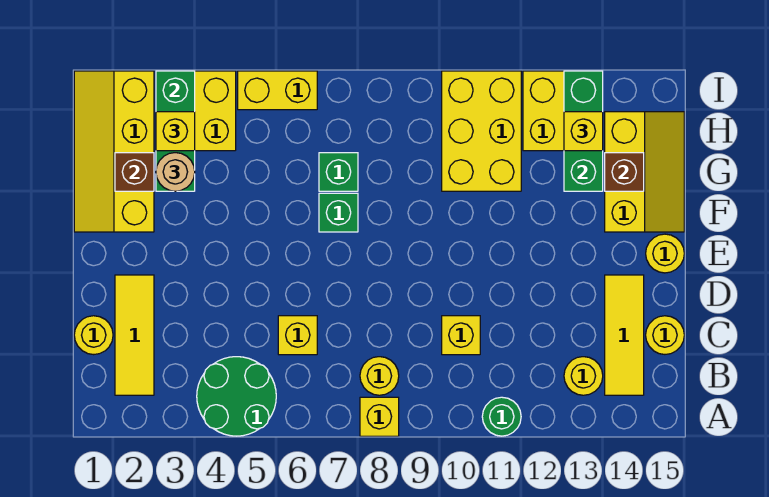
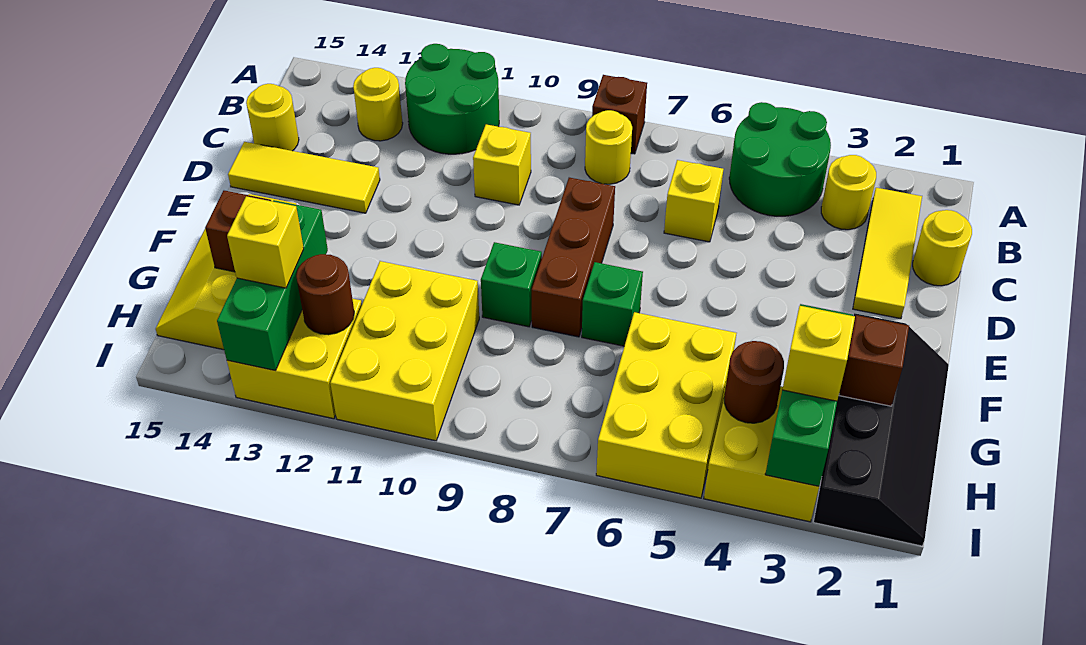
yellow brick A8 level 1 -> brown brick A8 level 1
green round brick A11 level 1 -> green round brick A11:B12 level 1
yellow tile B14:D14 level 1 -> yellow tile D13:D15 level 1
none -> brown brick D8:F8 level 1
yellow round brick E15 level 1 -> yellow round brick B3 level 1
yellow slope F1:I2 level 1 top 2 -> black slope F1:I2 level 1 top 2
tan round brick G3 level 3 -> none
green brick G7 level 1 -> green brick F9 level 1
none -> brown round brick H4 level 2
none -> brown round brick H12 level 2
yellow brick I5:I6 level 1 -> yellow brick G5:I6 level 1

